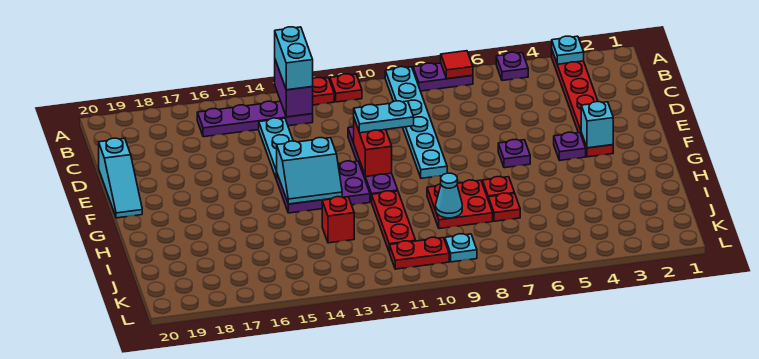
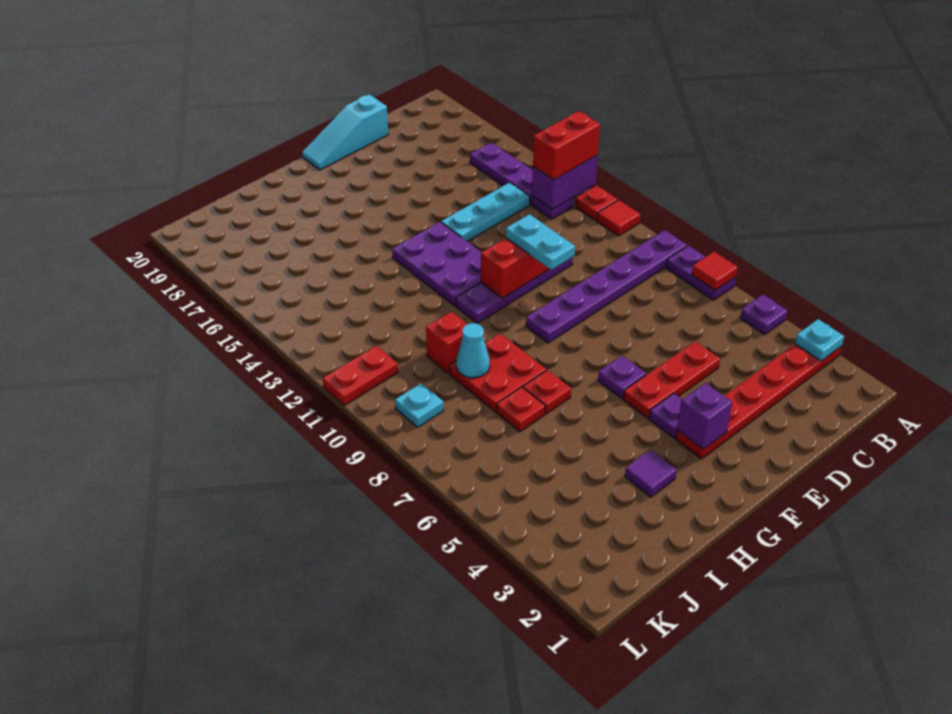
cyan plate A9:F9 level 1 -> purple plate A9:F9 level 1
red plate A11 level 1 -> red tile A11 level 1
cyan brick A13:B13 level 3 -> red brick A13:B13 level 3
cyan brick F3 level 2 -> purple brick F3 level 2
cyan slope F13:G14 level 2 top F -> none
none -> purple tile H3 level 1
red plate H11:J11 level 1 -> red plate D5:F5 level 1
red brick I13 level 1 -> red brick I10 level 1
red plate K10:K11 level 1 -> red plate K11:L11 level 1

